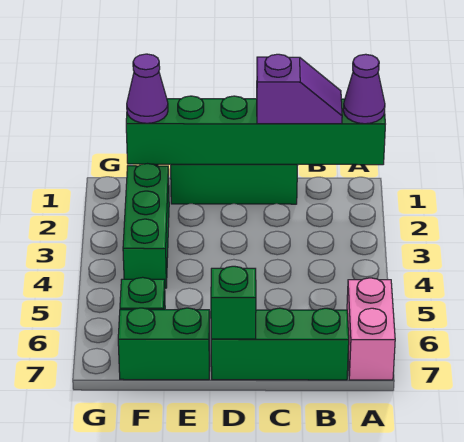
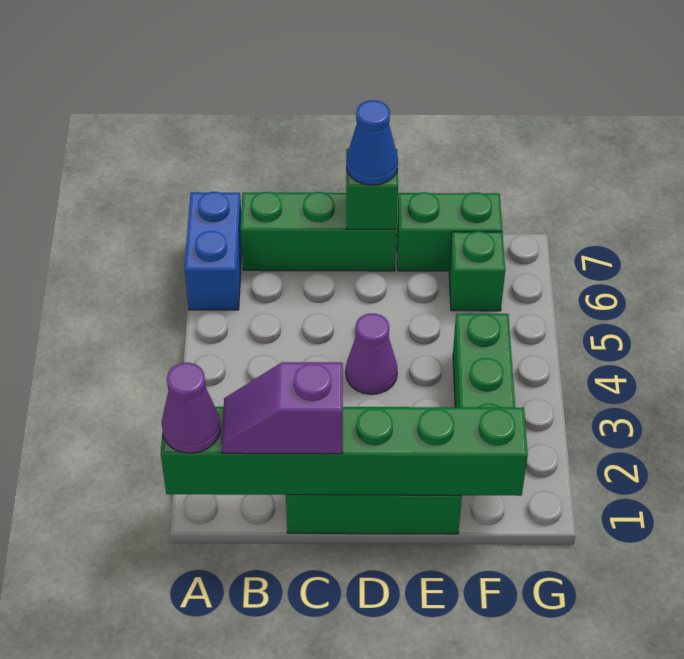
pink brick A6:A7 level 1 -> blue brick A6:A7 level 1
none -> blue cone D7 level 3
purple cone F1 level 3 -> purple cone D4 level 1

